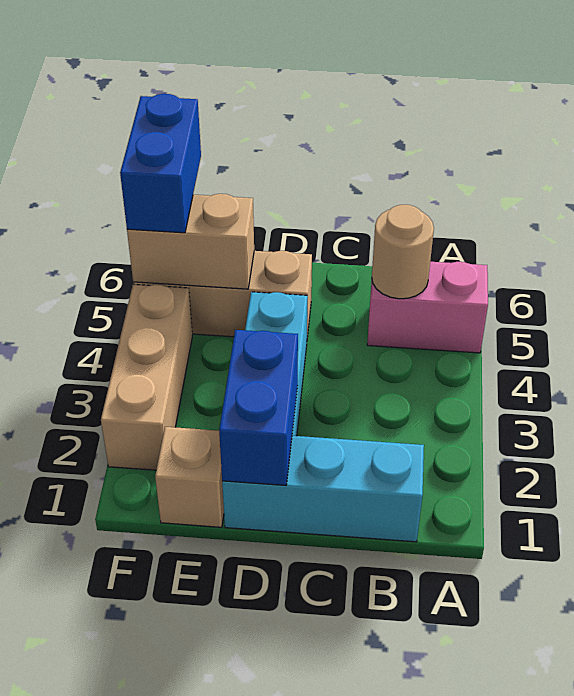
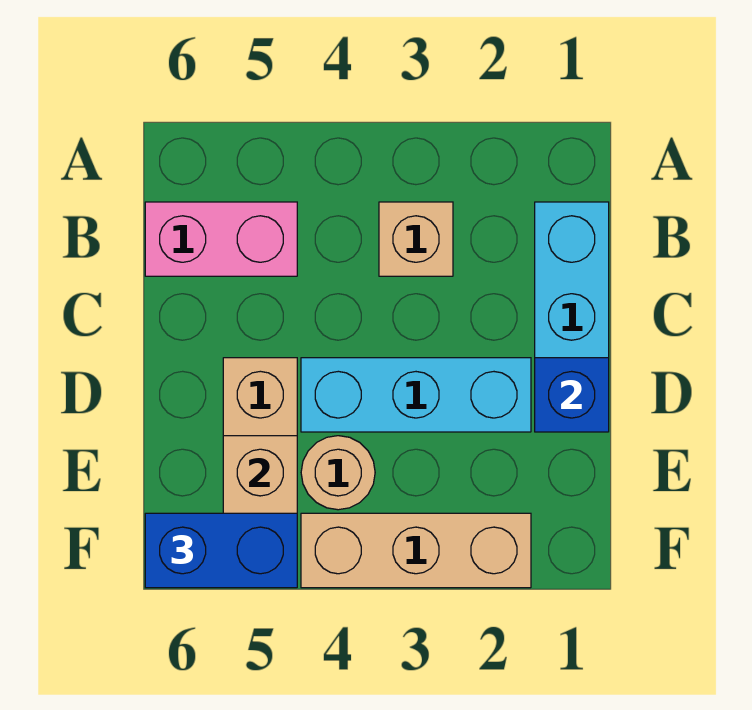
pink brick A5:B5 level 1 -> pink brick B5:B6 level 1
tan round brick B5 level 2 -> tan round brick E4 level 1
blue brick D1:D2 level 2 -> blue brick D1 level 2
tan brick E1 level 1 -> tan brick B3 level 1

